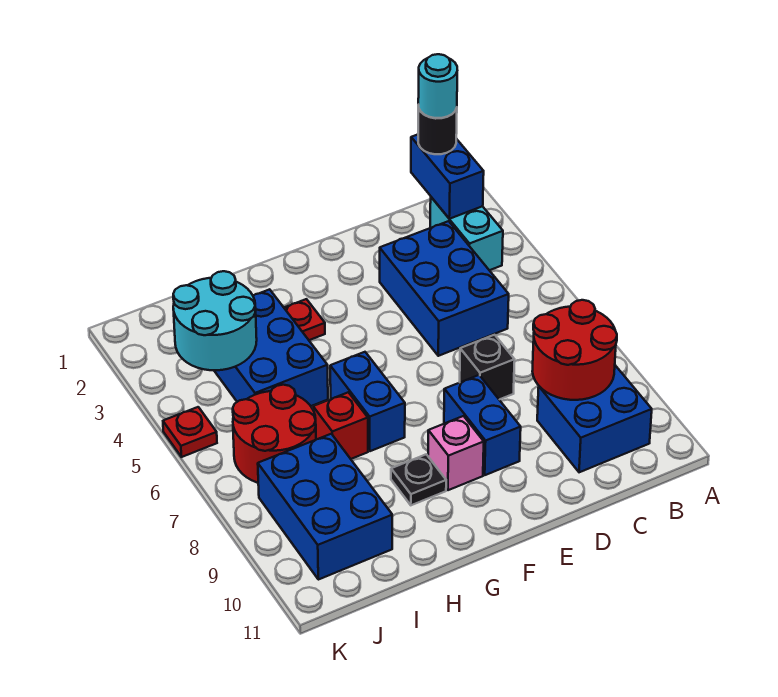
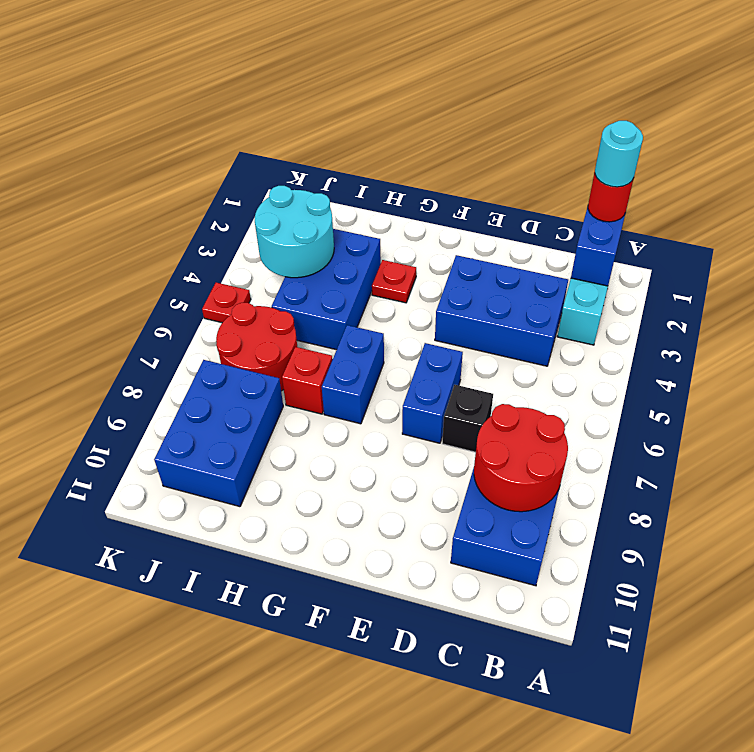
black round brick B1 level 3 -> red round brick B1 level 3
blue brick C3:D5 level 1 -> blue brick C3:E4 level 1
blue brick E8:E9 level 1 -> blue brick E6:E7 level 1
pink brick F9 level 1 -> none
black plate G9 level 1 -> none

